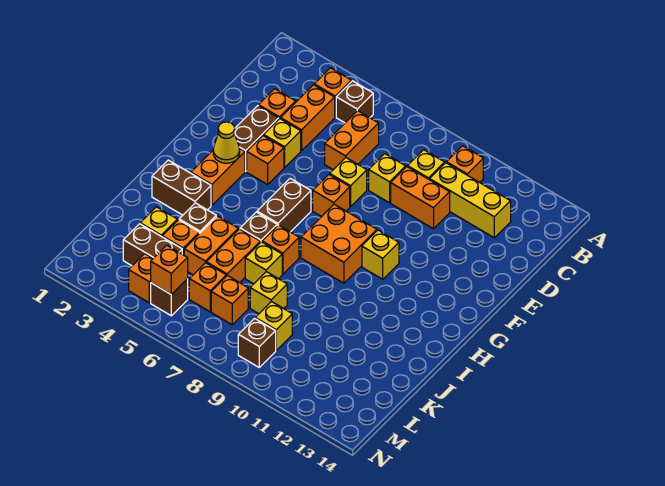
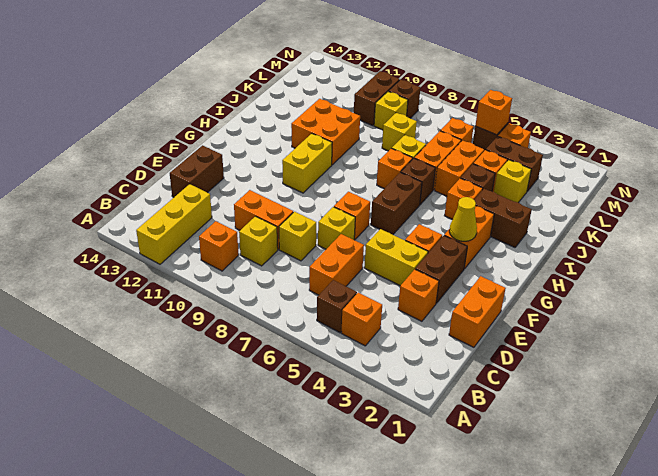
orange brick C4:D4 level 1 -> orange brick D1:E1 level 1
yellow brick C10:C12 level 1 -> yellow brick A12:C12 level 1
none -> brown brick D13:E13 level 1
yellow brick E4 level 1 -> yellow brick E4:E5 level 1
orange brick G8:H9 level 1 -> orange brick I10:J11 level 1
yellow brick G10 level 1 -> yellow brick G10:H10 level 1
orange brick L7 level 1 -> orange brick I4 level 1
none -> brown brick L10:M10 level 1

